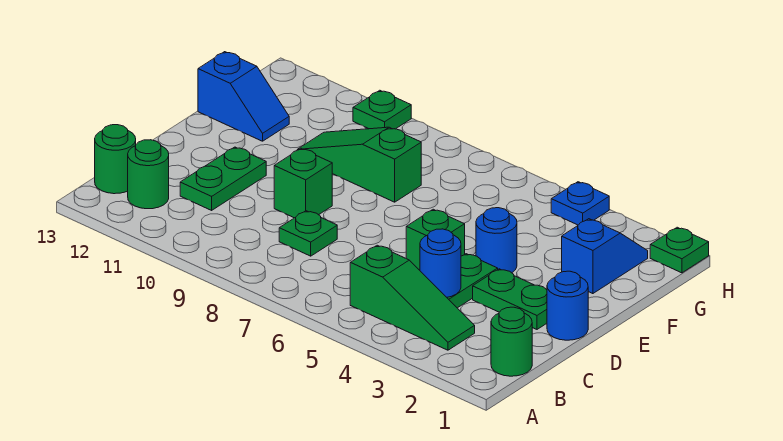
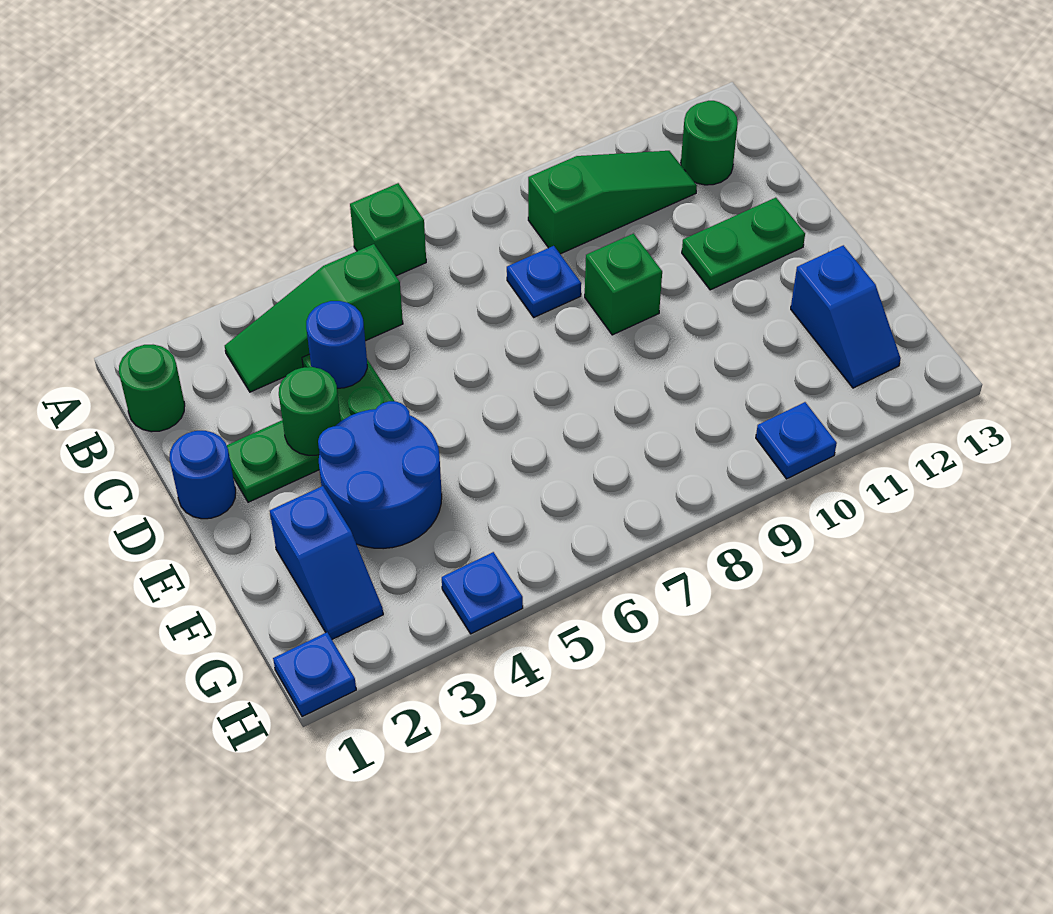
green round brick B13 level 1 -> green round brick D3 level 2
green plate C8 level 1 -> blue plate C8 level 1
green plate C11:D11 level 1 -> green plate D11:D12 level 1
green brick D5 level 1 -> green brick A6 level 1
blue round brick E4 level 1 -> blue round brick E3:F4 level 1
green slope F8:F10 level 1 top 8 -> green slope B9:B11 level 1 top 9
blue slope F12:F13 level 1 top 13 -> blue slope F12:G12 level 1 top F
green plate H1 level 1 -> blue plate H1 level 1
green plate H10 level 1 -> blue plate H10 level 1

